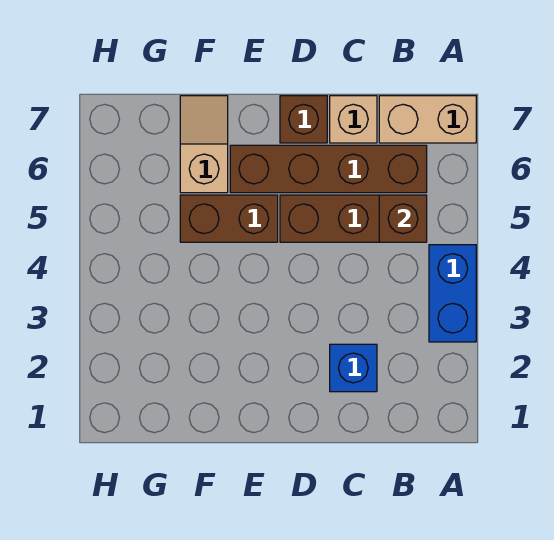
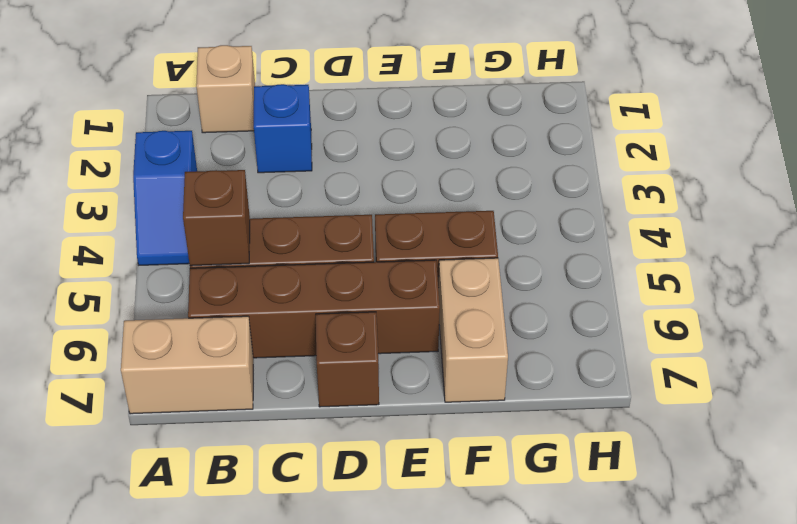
blue brick A3:A4 level 1 -> blue slope A3:A4 level 1 top 3
tan brick C7 level 1 -> tan brick B1 level 1
tan slope F6:F7 level 1 top 6 -> tan brick F6:F7 level 1

